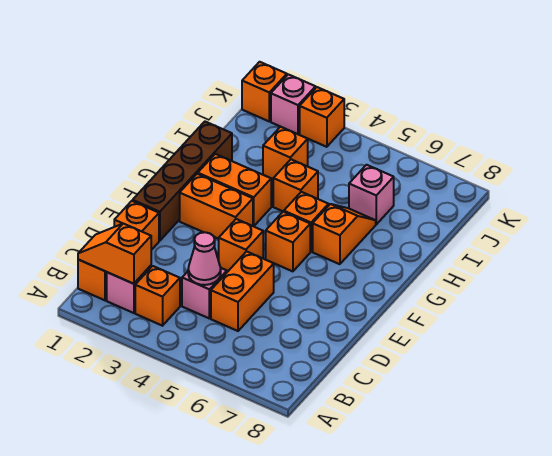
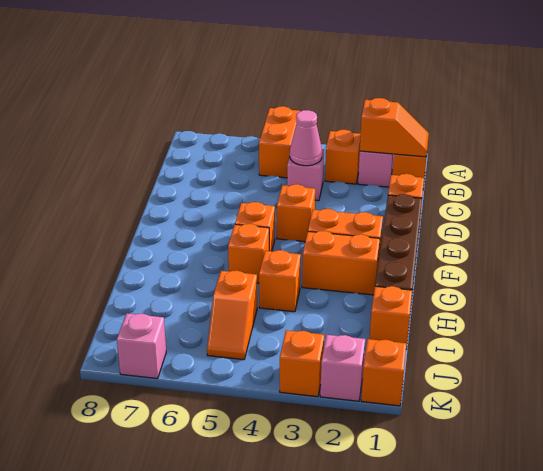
orange brick C5:D5 level 1 -> orange brick A5:B5 level 1
orange slope G6:H6 level 1 top G -> orange slope I5:J5 level 1 top I
orange brick I3 level 1 -> orange brick I1 level 1
pink brick I6 level 1 -> pink brick K7 level 1

